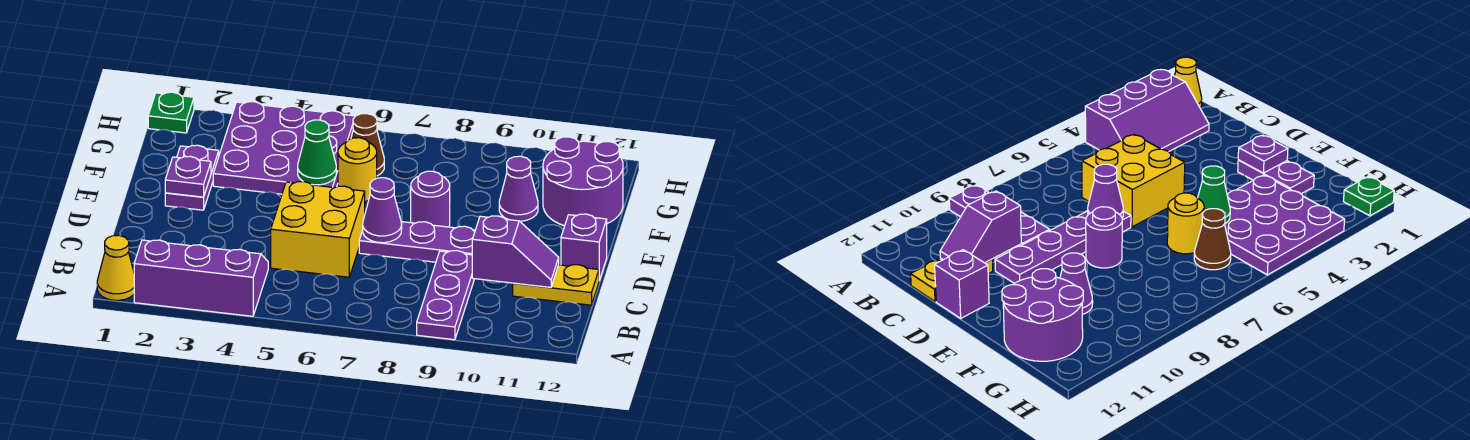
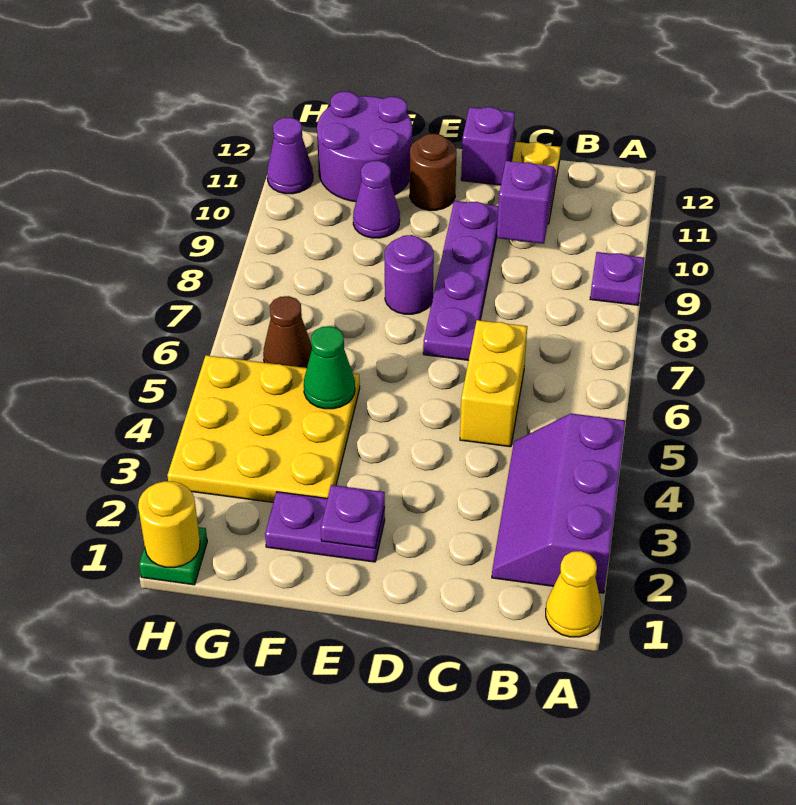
purple plate A9:C9 level 1 -> purple plate A9 level 1
yellow brick C5:D6 level 1 -> yellow brick C5:C6 level 1
purple cone D7 level 2 -> purple cone H11 level 1
none -> brown round brick E11 level 1
purple plate F3:H5 level 1 -> yellow plate F3:H5 level 1
yellow round brick F6 level 1 -> yellow round brick H1 level 2

